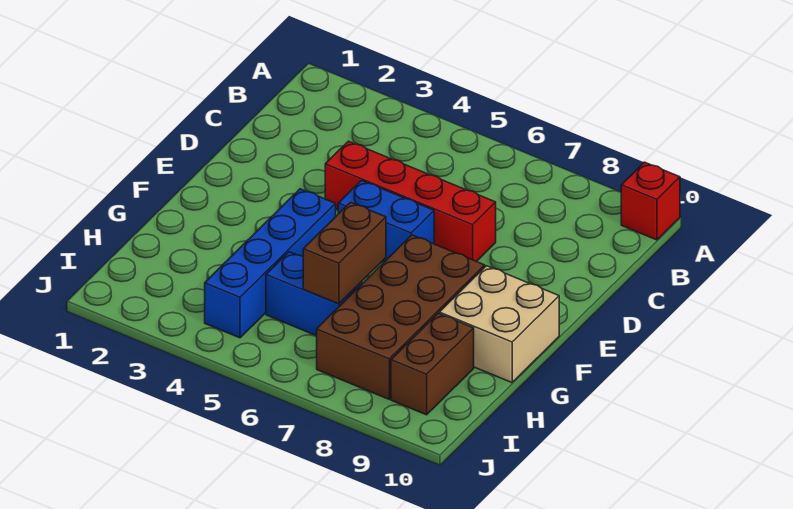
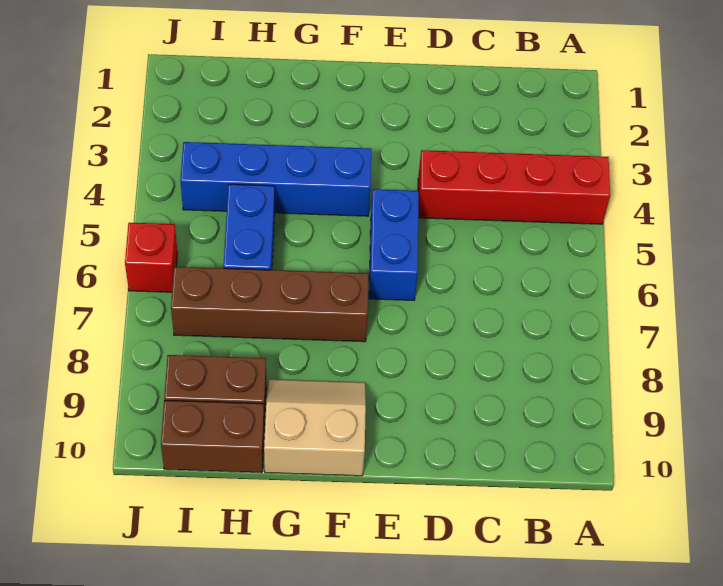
red brick A10 level 1 -> red brick J6 level 1
red brick D4:D7 level 1 -> red brick A4:D4 level 1
brown brick F7:I8 level 1 -> brown brick F7:I7 level 1
tan brick F9:G10 level 1 -> tan slope F9:G10 level 1 top 10
brown brick G6:H6 level 2 -> brown brick H10:I10 level 1

